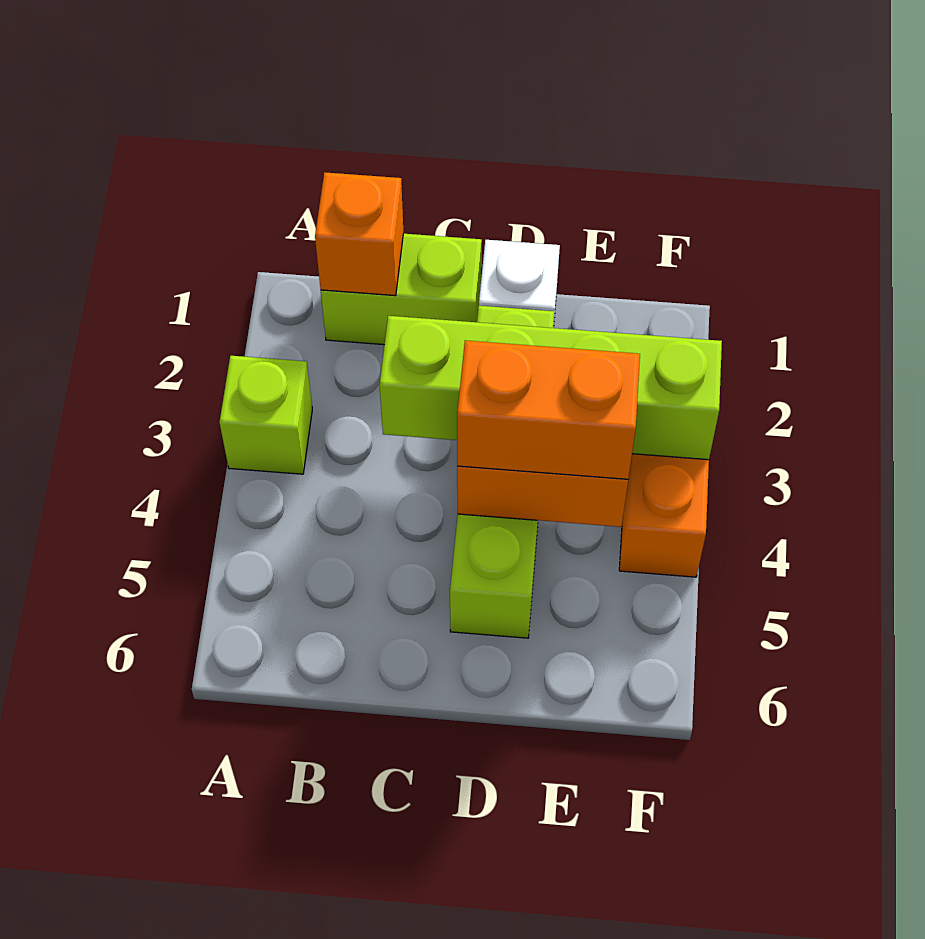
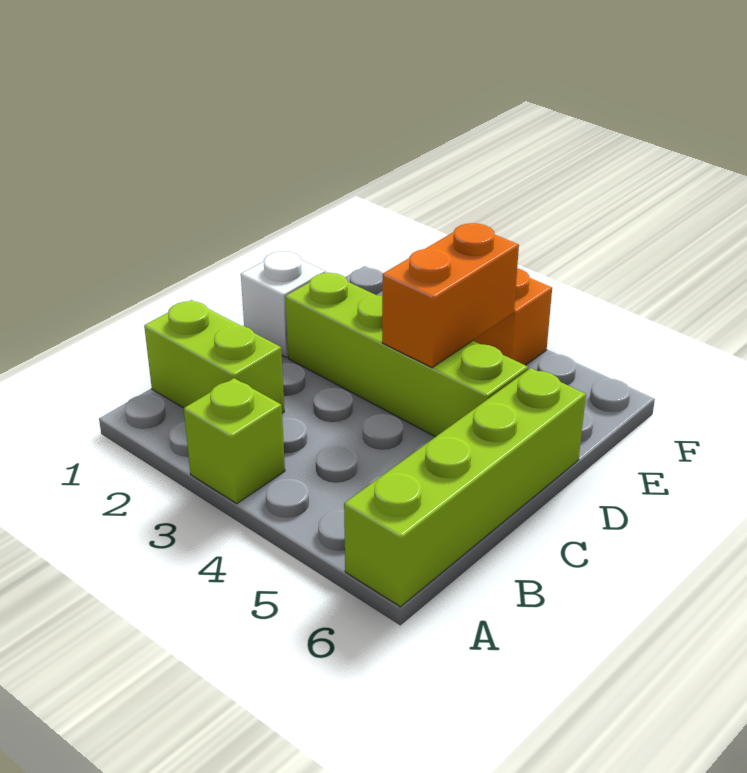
lime brick B1:C1 level 1 -> lime brick B1:B2 level 1
orange brick B1 level 2 -> none
lime brick C3:F3 level 2 -> lime brick A6:D6 level 1
orange brick D4:E4 level 3 -> none

